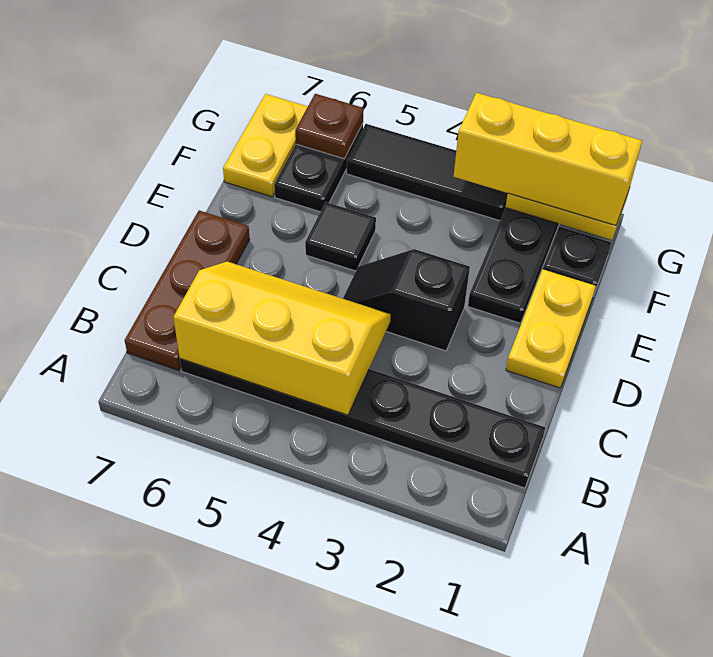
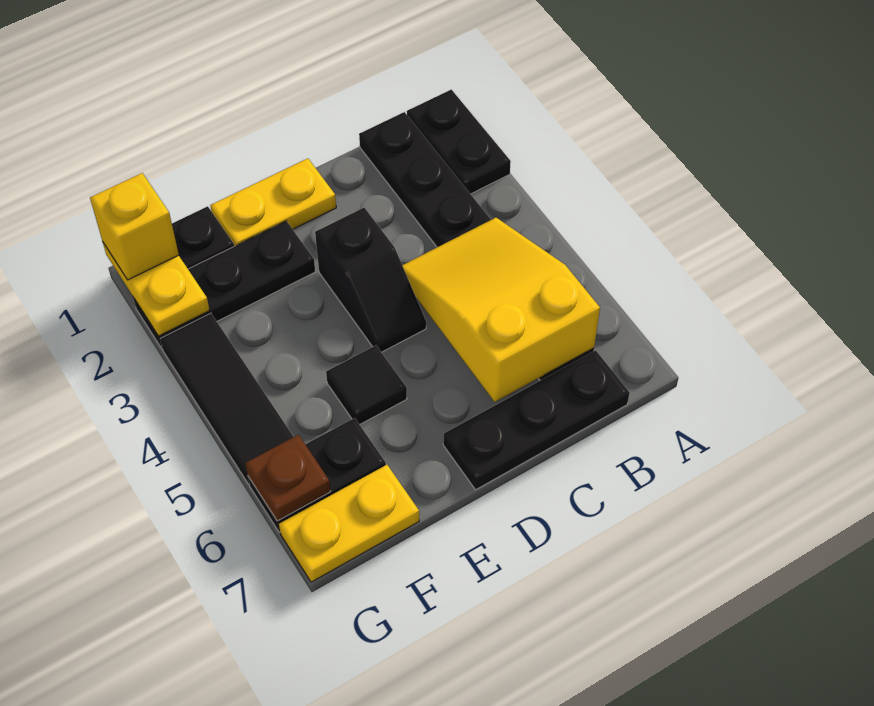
none -> black plate A1:A2 level 1
yellow slope B4:C6 level 2 top B -> yellow slope B4:C6 level 2 top 6
brown plate B7:D7 level 1 -> black plate B7:D7 level 1
yellow brick G1:G3 level 3 -> yellow brick G1 level 3

